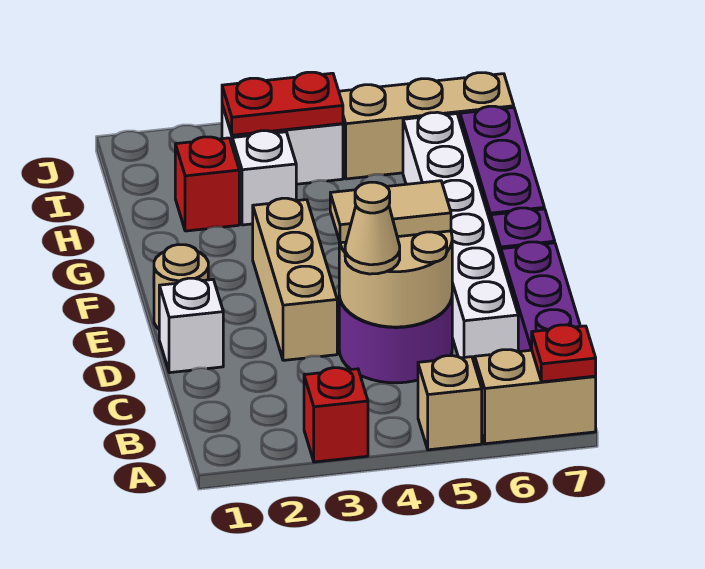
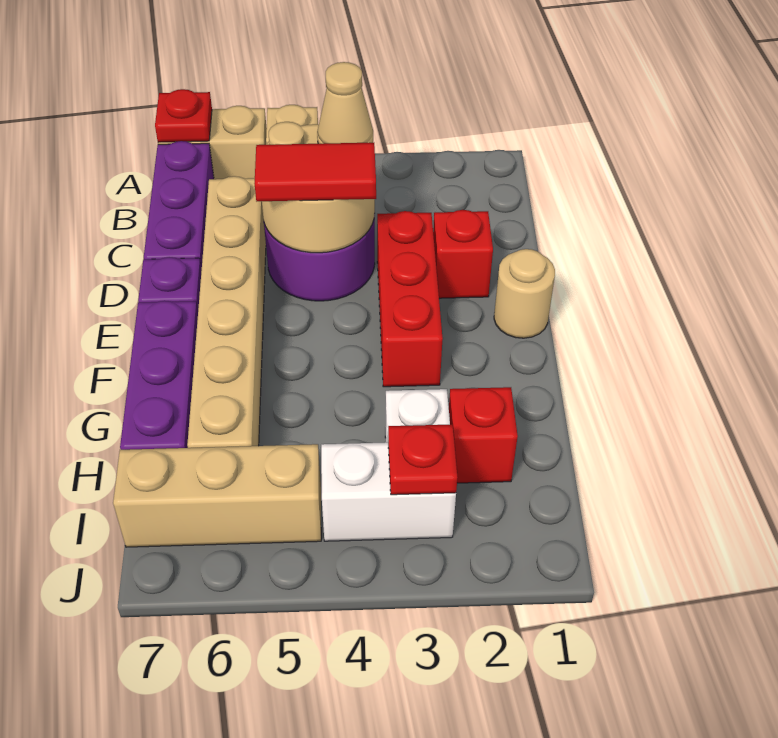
red brick A3 level 1 -> red brick D2 level 1
white brick C6:H6 level 1 -> tan brick C6:H6 level 1
white brick D1 level 1 -> none
tan brick D3:F3 level 1 -> red brick D3:F3 level 1
tan tile D4:D5 level 3 -> red tile D4:D5 level 3
red plate I3:I4 level 2 -> red plate I3 level 2

